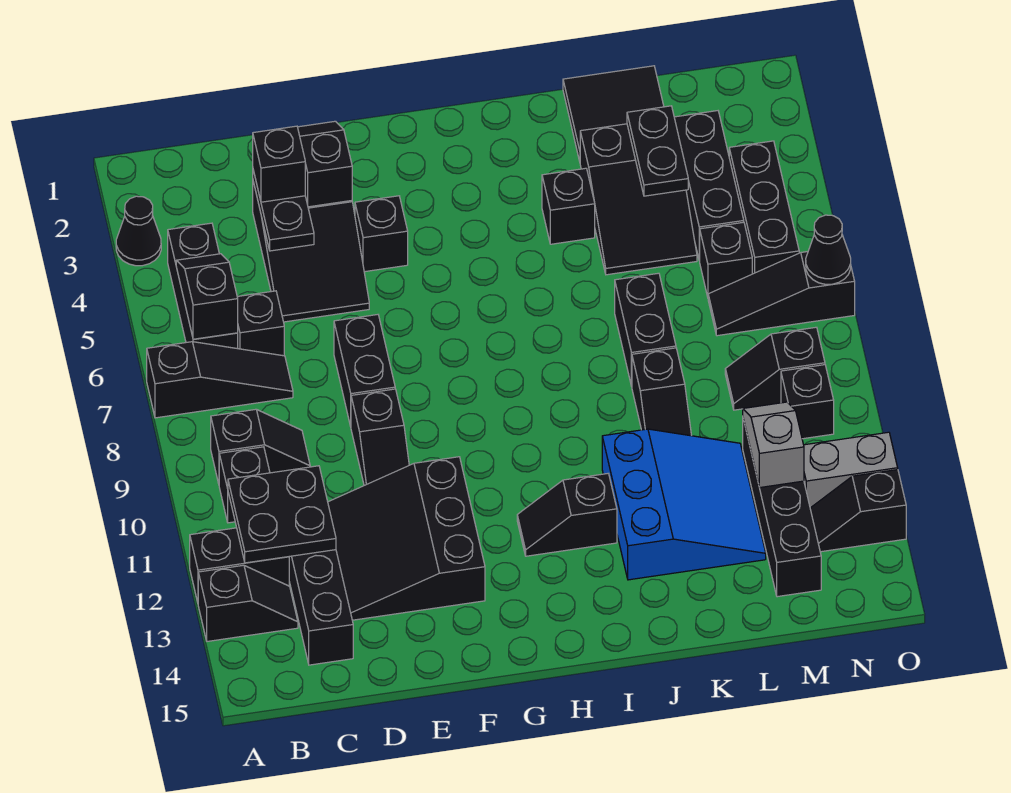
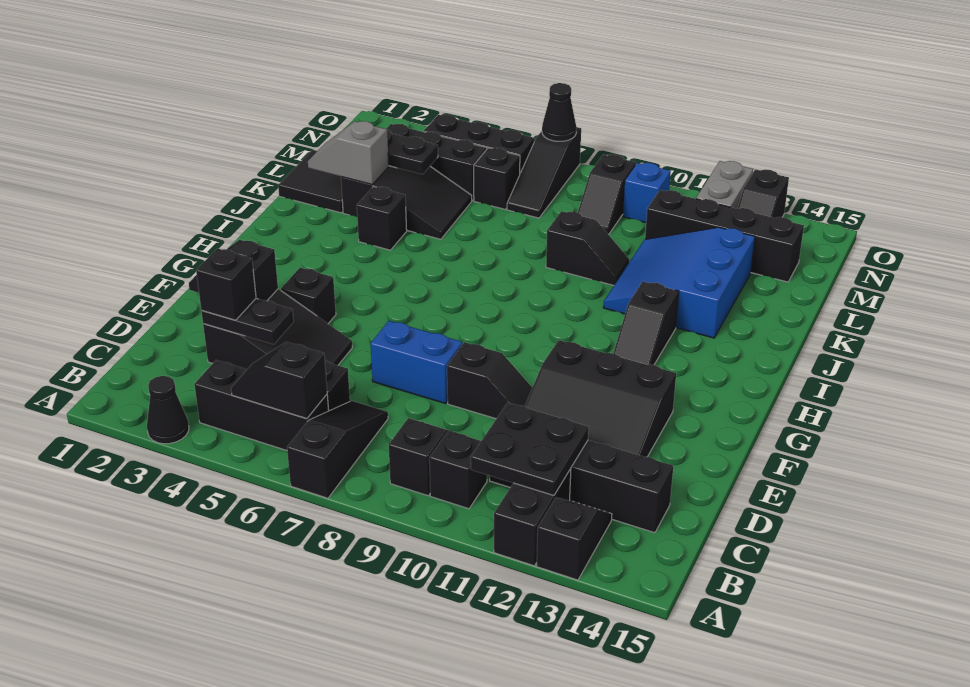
black brick E7:E8 level 1 -> blue brick E7:E8 level 1
blue slope J11:L13 level 1 top J -> blue slope J11:L13 level 1 top 13
black brick K7:K8 level 1 -> none
grey slope M11:M12 level 2 top 12 -> grey slope K2:K3 level 2 top 3
black brick N10 level 1 -> blue brick N10 level 1

